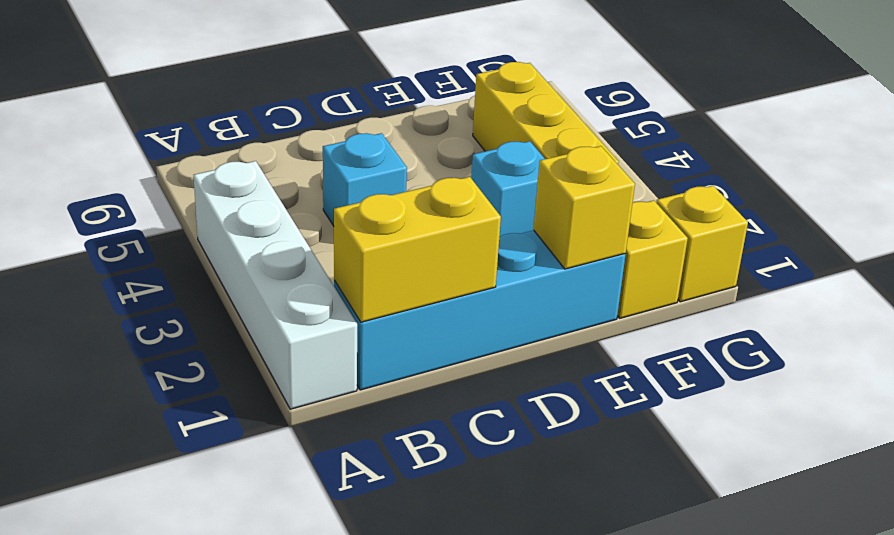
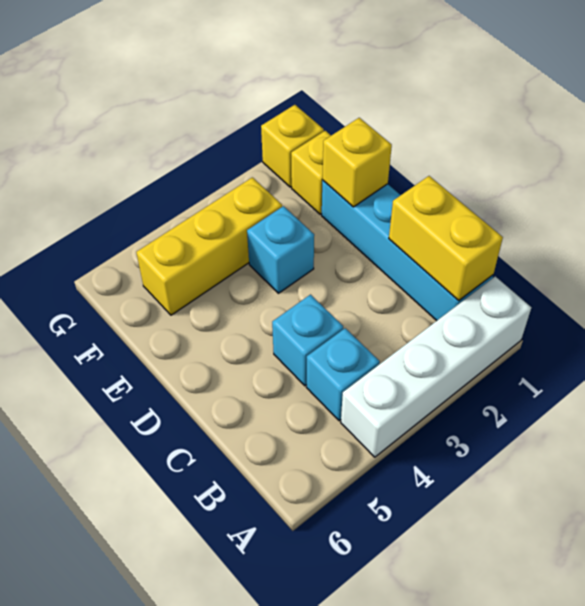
none -> cyan brick B4 level 1

